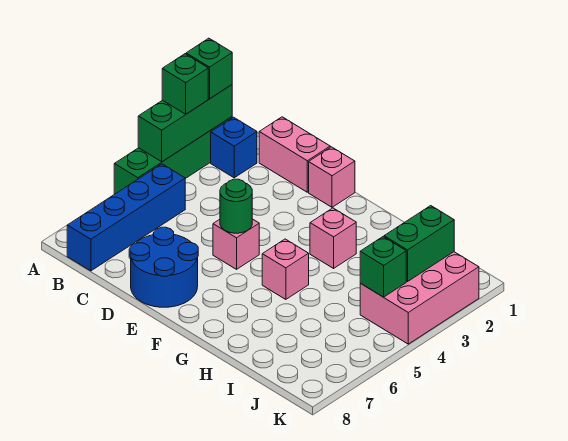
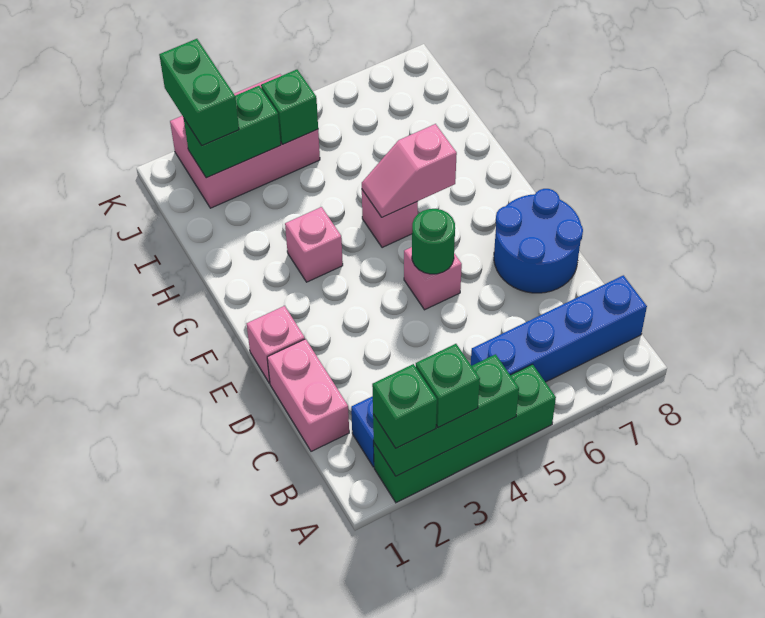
none -> pink slope G5:G6 level 2 top 6
none -> green brick J2:K2 level 3

